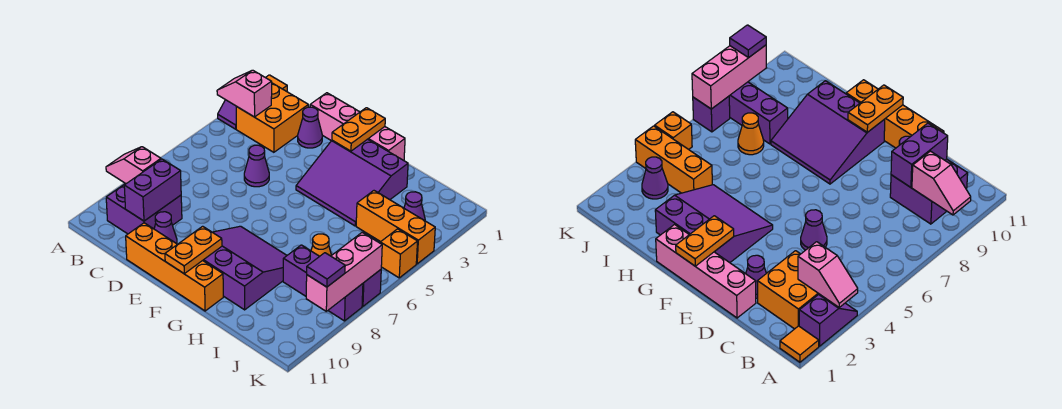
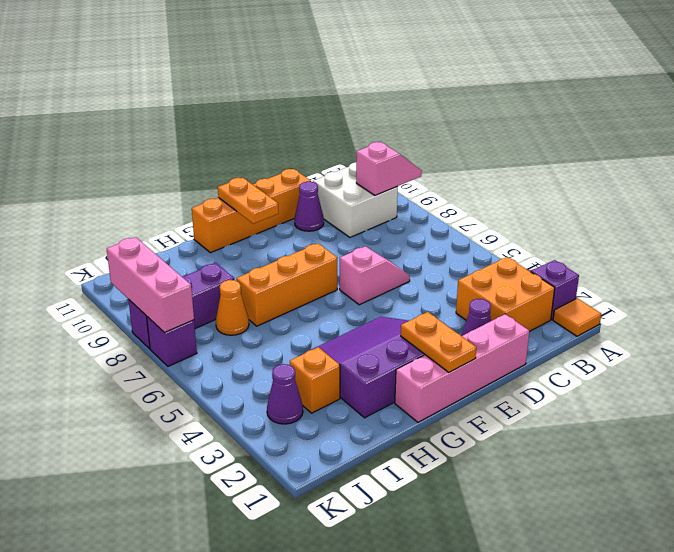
pink slope A3:B3 level 2 top B -> pink slope D6:E6 level 1 top E
purple brick B9:C10 level 1 -> white brick B9:C10 level 1
purple brick C9:C10 level 2 -> none
purple cone D5 level 1 -> none
purple slope F8:H10 level 1 top 10 -> none
orange brick I4:K4 level 1 -> orange brick F7:H7 level 1
orange brick K5 level 1 -> orange brick I3 level 1
purple tile K9 level 3 -> none

